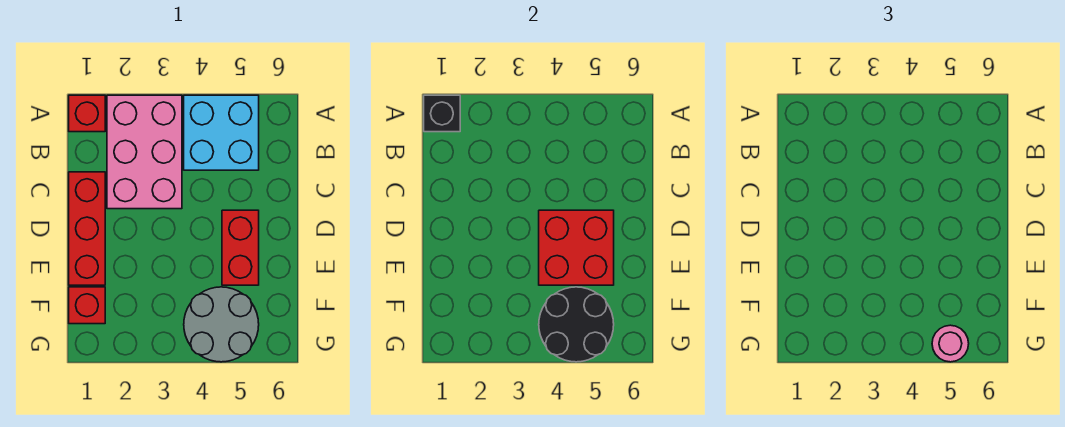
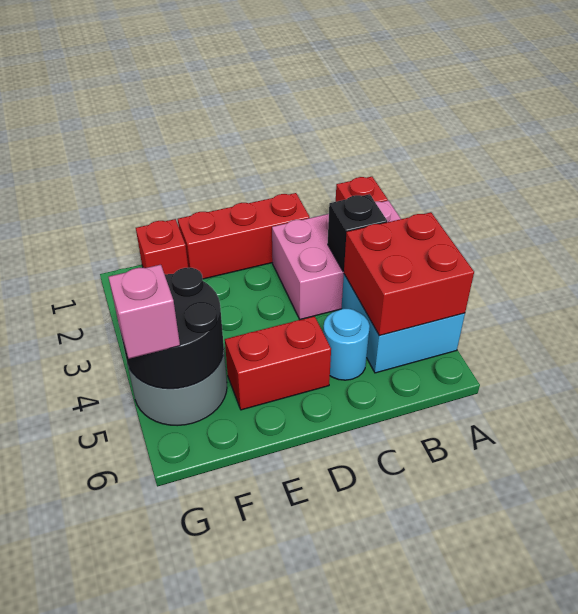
black brick A1 level 2 -> black brick B3 level 2
none -> cyan round brick C5 level 1
red brick D4:E5 level 2 -> red brick A4:B5 level 2
pink round brick G5 level 3 -> pink brick G5 level 3

